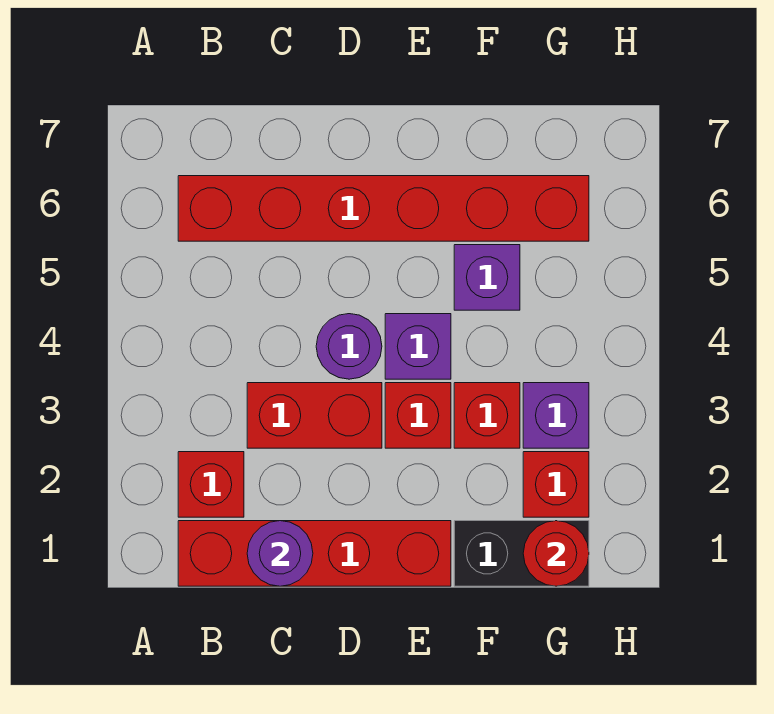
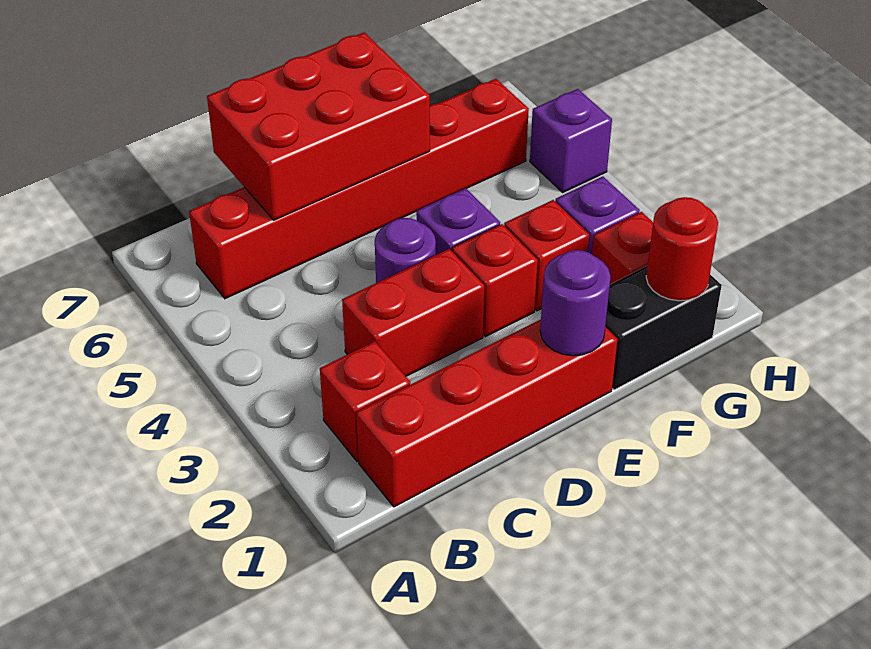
purple round brick C1 level 2 -> purple round brick E1 level 2
none -> red brick C6:E7 level 2
purple brick F5 level 1 -> purple brick H5 level 1

